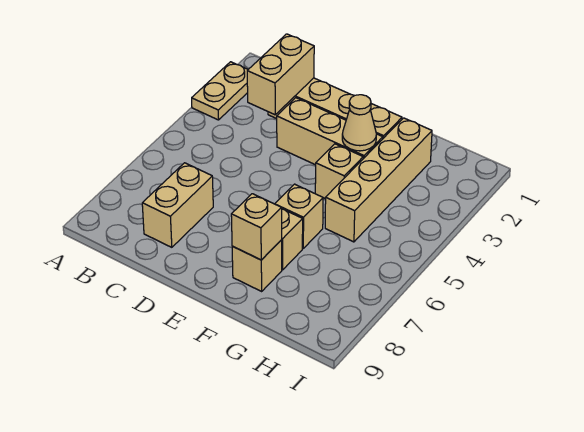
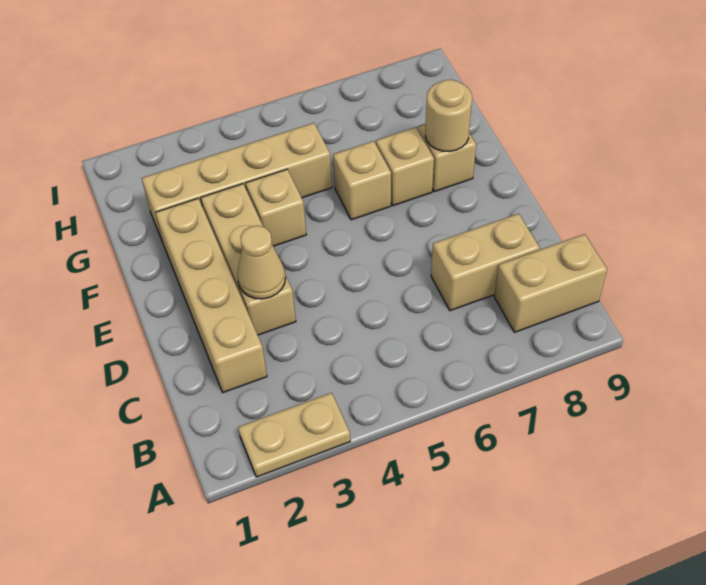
tan brick C2:C3 level 2 -> tan brick B8:B9 level 1
tan cone F3 level 2 -> tan cone D3 level 2
tan brick F8 level 2 -> tan round brick F8 level 2

